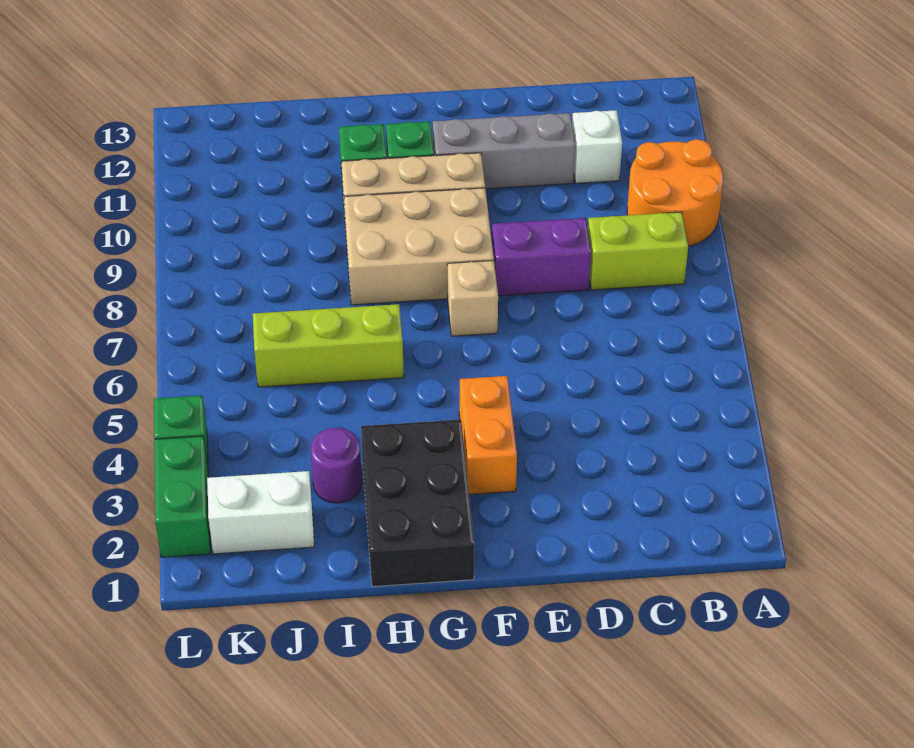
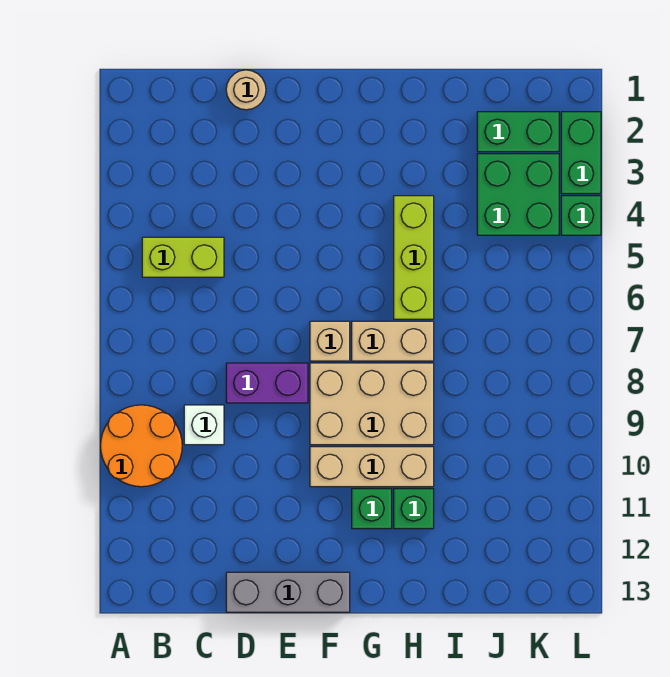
lime brick B8:C8 level 1 -> lime brick B5:C5 level 1
white brick C11 level 1 -> white brick C9 level 1
none -> tan round brick D1 level 1
grey brick D11:F11 level 1 -> grey brick D13:F13 level 1
orange brick F3:F4 level 1 -> none
black brick G1:H3 level 1 -> none
none -> tan brick G7:H7 level 1
lime brick H6:J6 level 1 -> lime brick H4:H6 level 1
purple round brick I3 level 1 -> none
white brick J2:K2 level 1 -> green brick J2:K2 level 1
none -> green brick J3:K4 level 1

